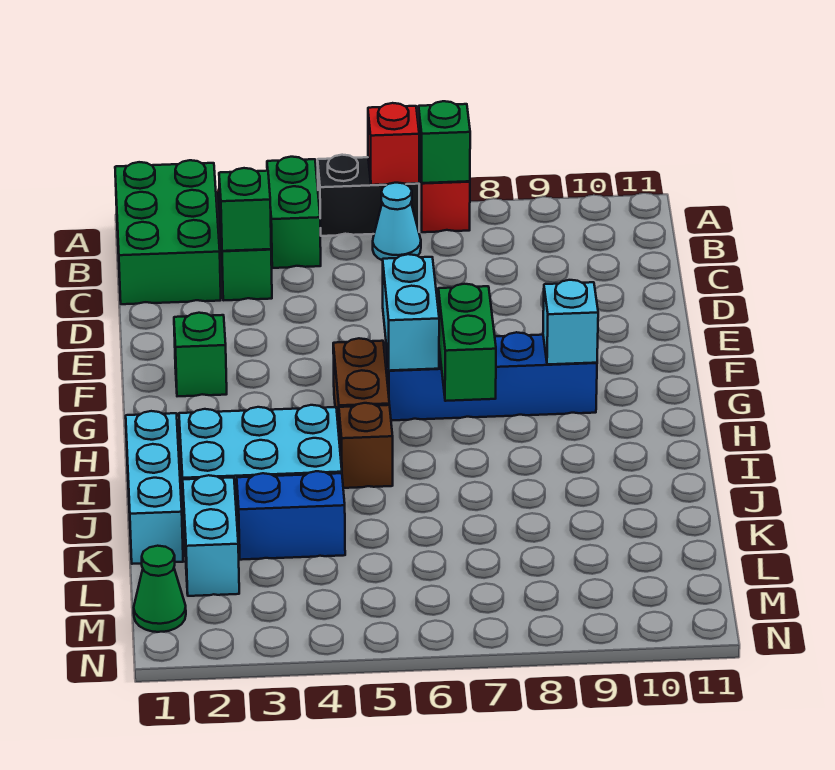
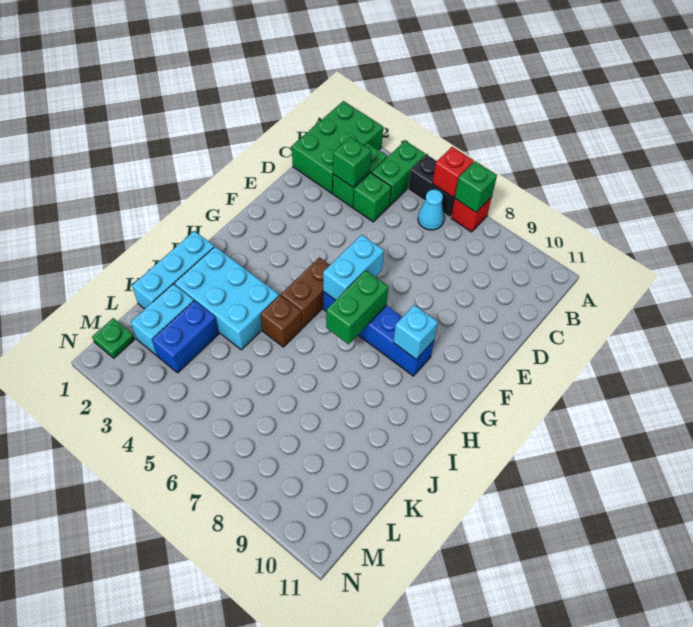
green brick F2 level 1 -> green brick C4 level 1
blue brick K3:K4 level 1 -> blue brick K3:L3 level 1
green cone M1 level 1 -> green plate M1 level 1

